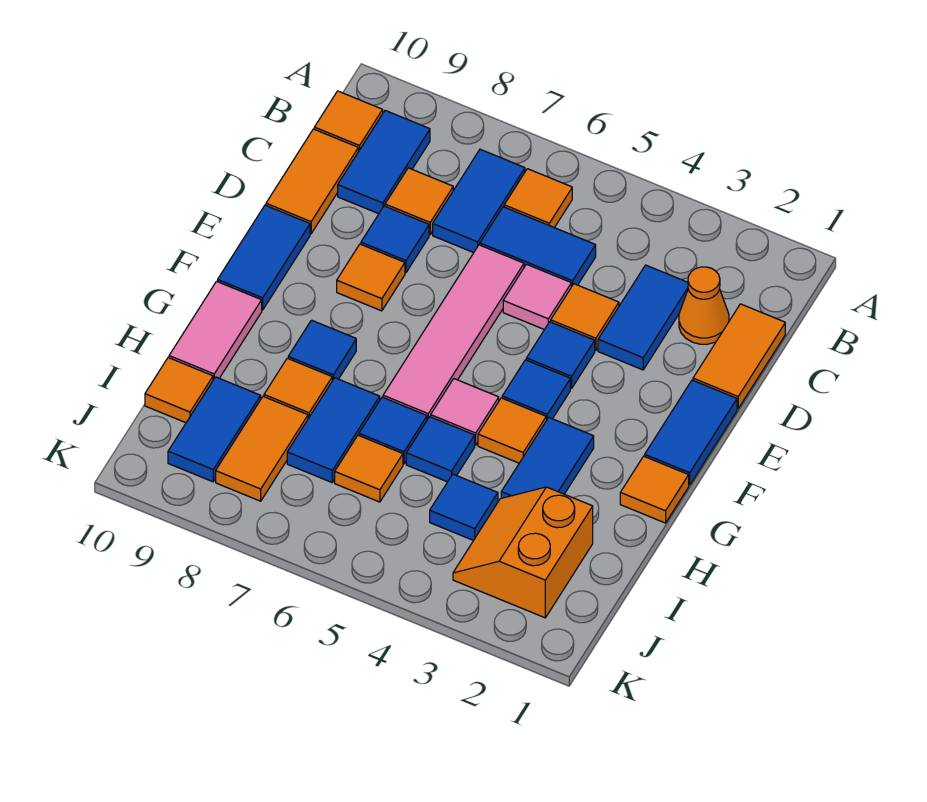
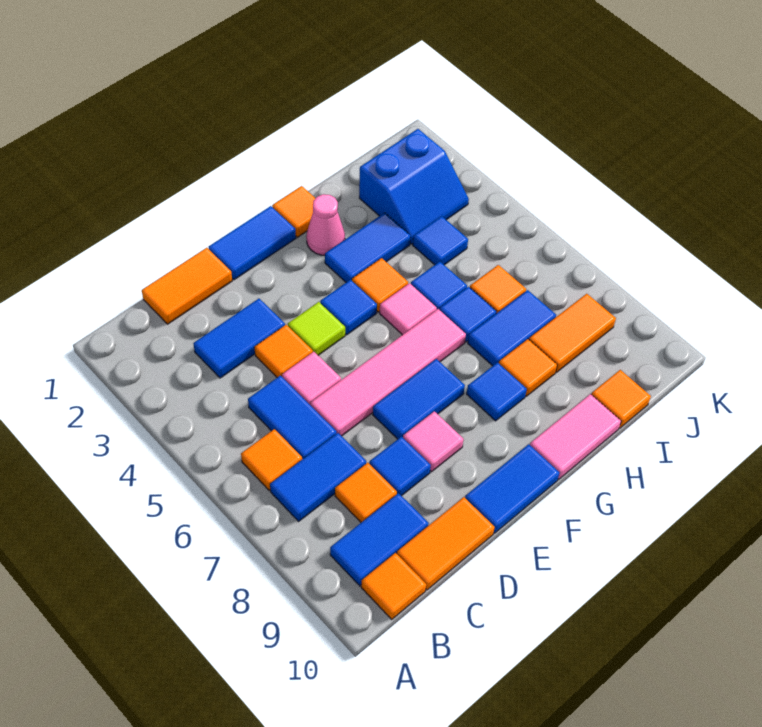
orange cone C2 level 1 -> none
blue tile E4 level 1 -> lime tile E4 level 1
orange tile E8 level 1 -> pink tile E8 level 1
none -> pink cone G2 level 1
orange slope I2:J3 level 1 top 2 -> blue slope I2:J3 level 1 top 2
blue tile I9:J9 level 1 -> blue tile E7:F7 level 1

